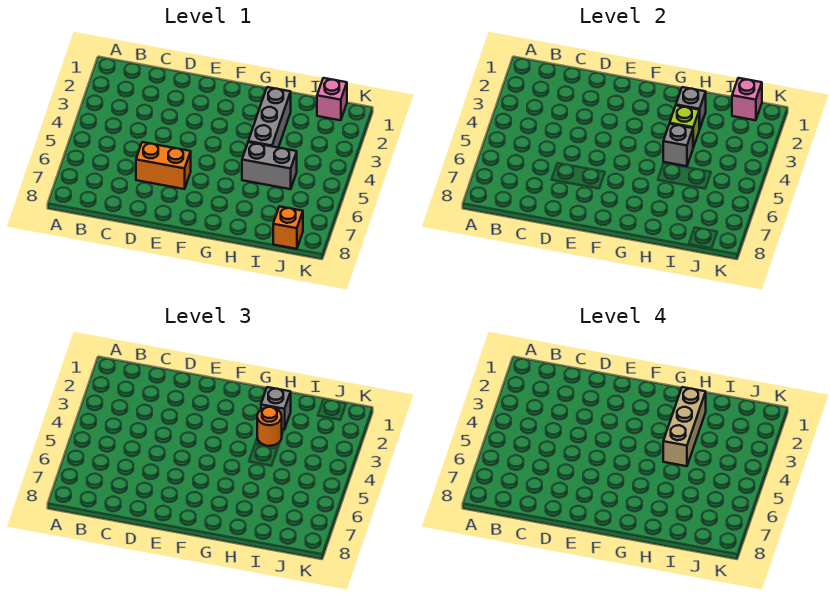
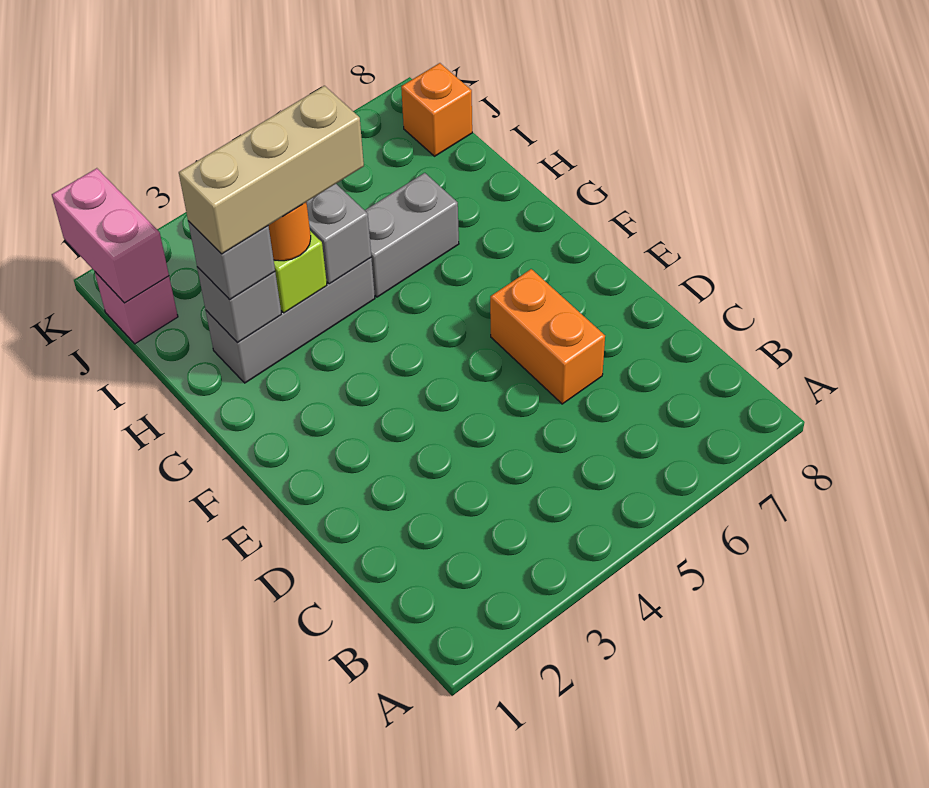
grey brick H5:I5 level 1 -> grey brick H5:H6 level 1
pink brick J1 level 2 -> pink brick J1:K1 level 2

